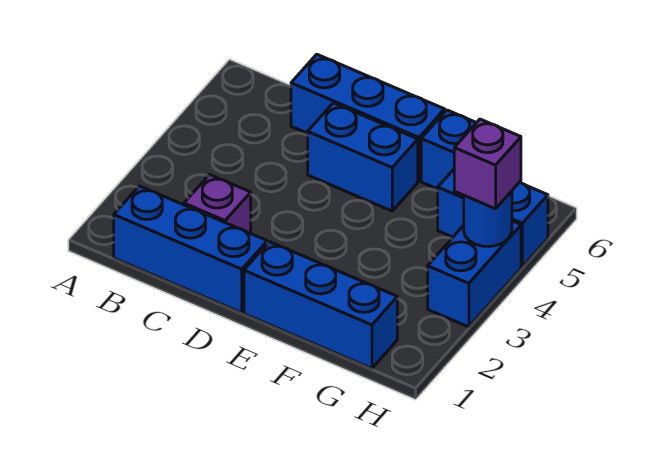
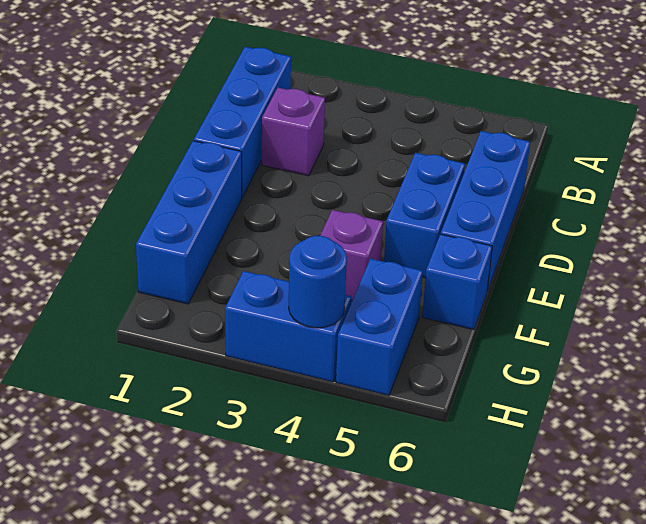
purple brick H4 level 3 -> purple brick F4 level 1

